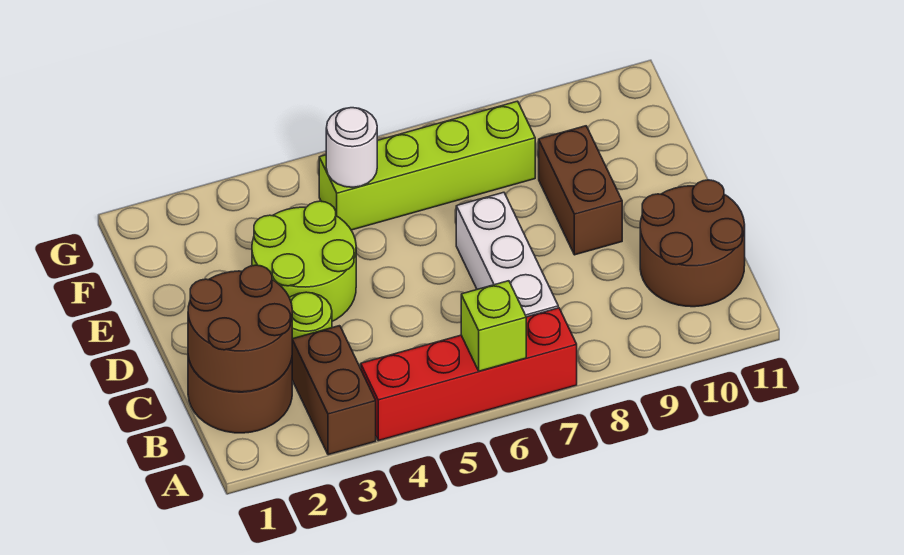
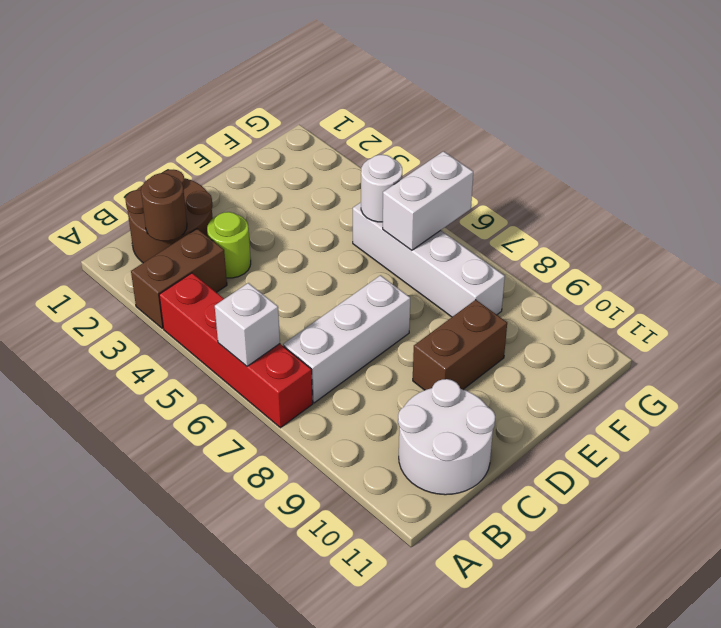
lime brick A6 level 2 -> white brick A6 level 2
brown round brick B1:C2 level 2 -> brown round brick B2 level 2
brown round brick B10:C11 level 1 -> white round brick B10:C11 level 1
lime round brick D3:E4 level 1 -> none
lime brick F5:F8 level 1 -> white brick F5:F8 level 1
none -> white brick F6:G6 level 2

